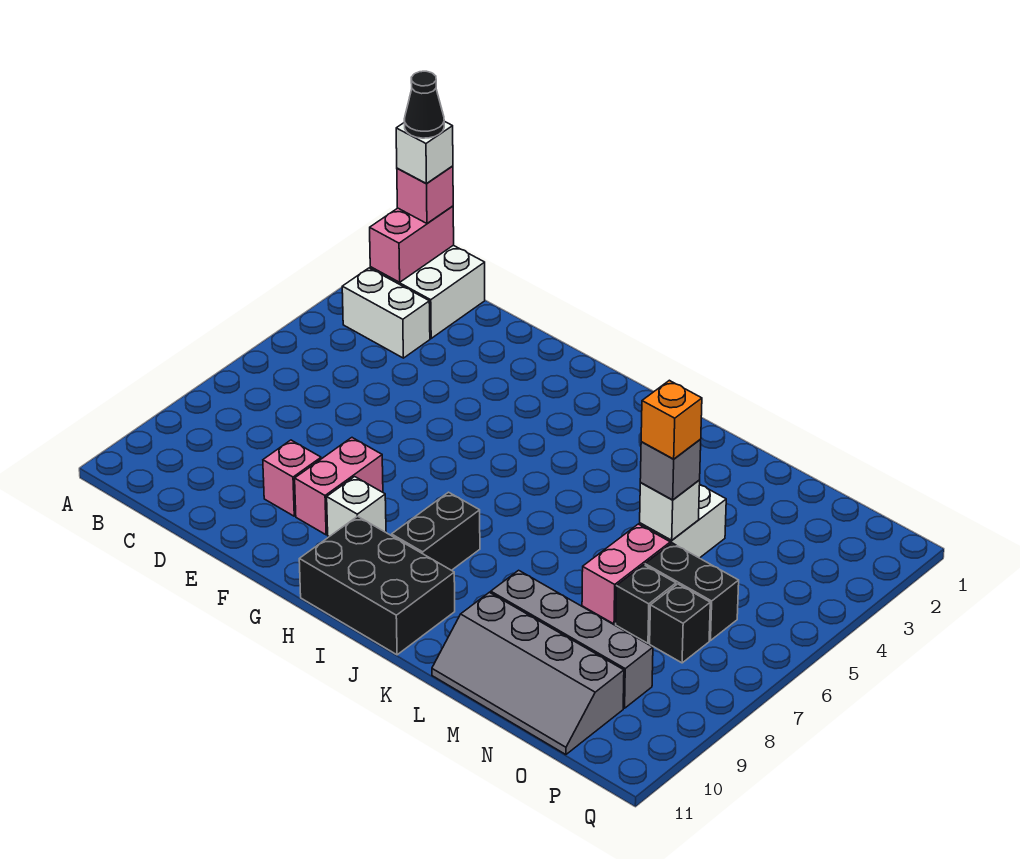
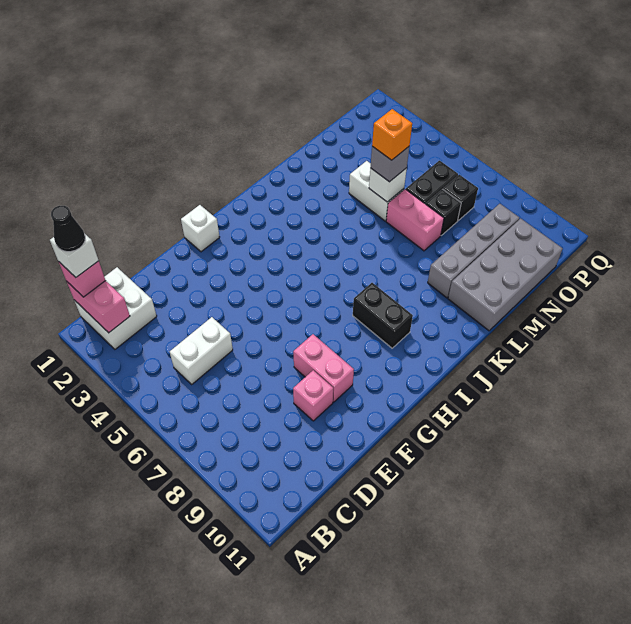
white brick B3:C3 level 1 -> white brick C5:D5 level 1
white brick G9 level 1 -> white brick G1 level 1
black brick H10:J11 level 1 -> none
grey slope L10:O11 level 1 top 10 -> grey brick L10:O11 level 1

